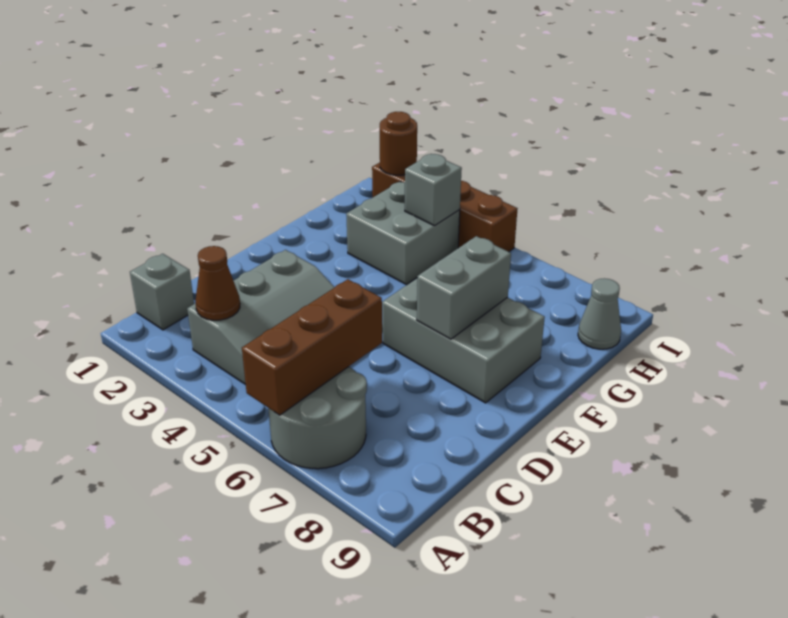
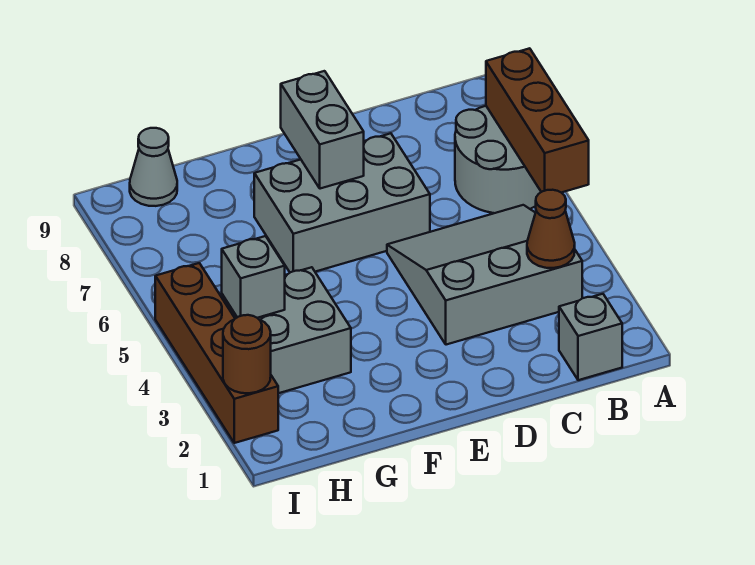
brown brick A6:C6 level 2 -> brown brick A5:A7 level 2
grey brick E6:F8 level 1 -> grey brick D6:F7 level 1
grey brick E7:F7 level 2 -> grey brick E7:E8 level 2

